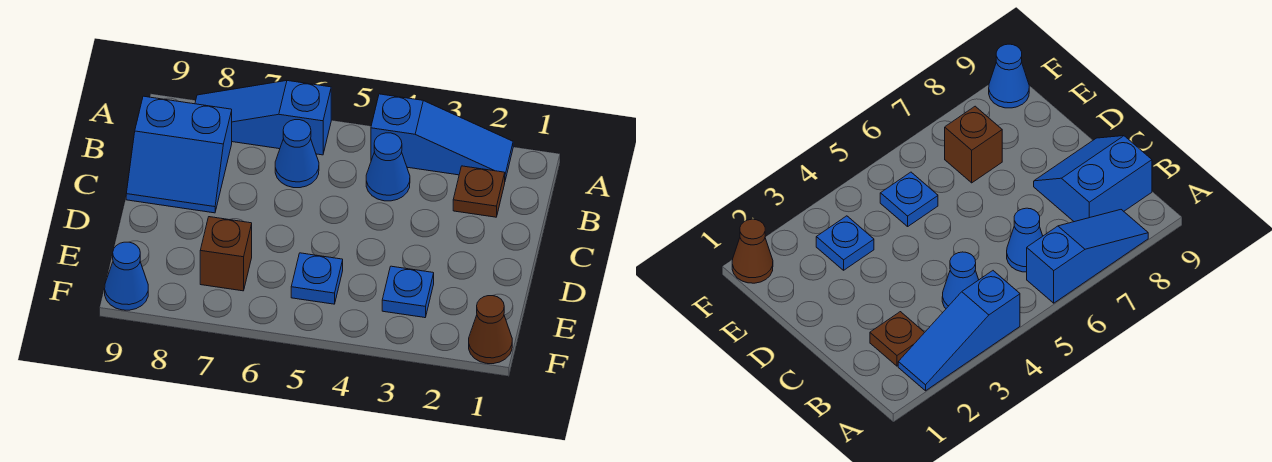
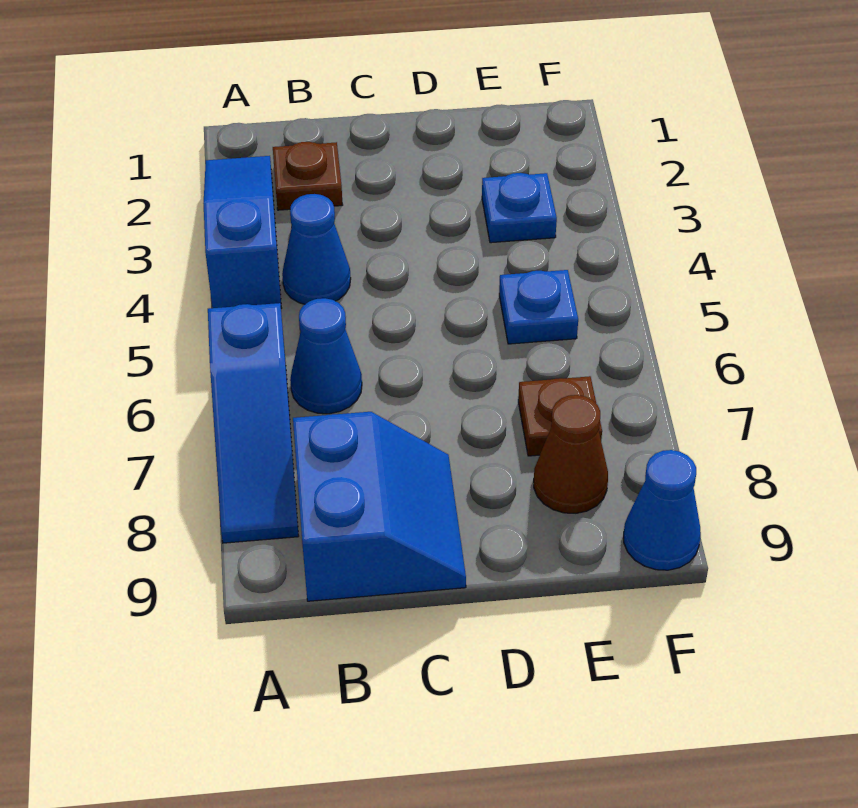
brown brick E7 level 1 -> brown plate E7 level 1
brown cone F1 level 1 -> brown cone E8 level 1

